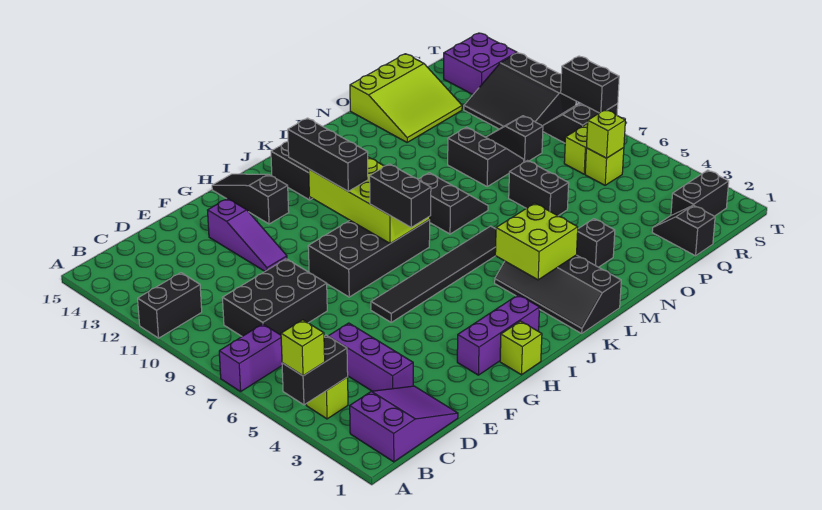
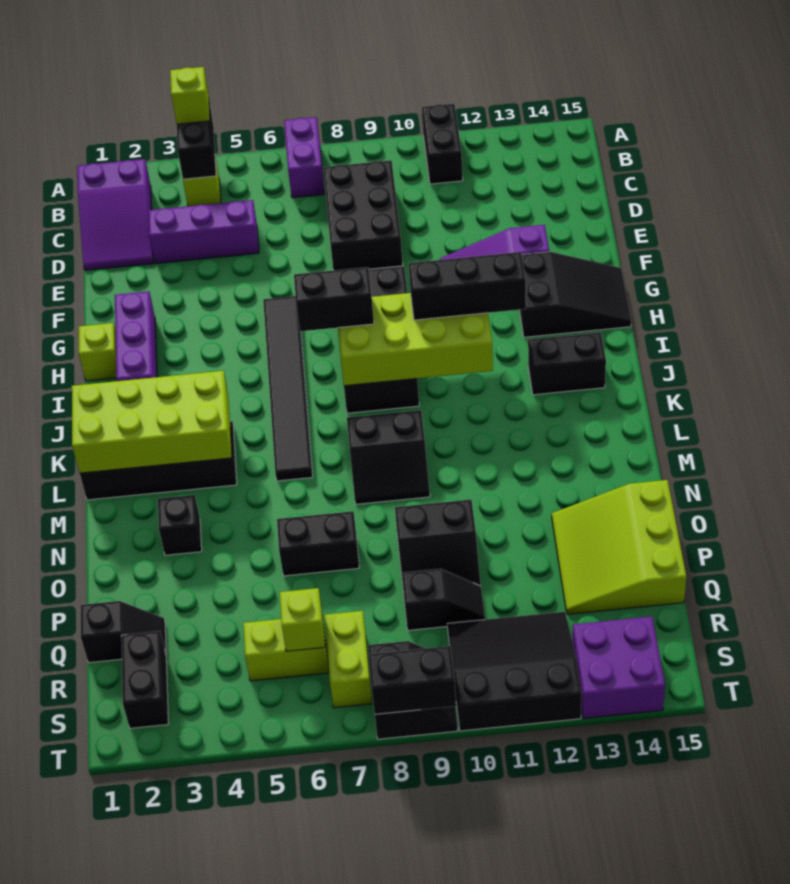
black slope H13:H15 level 1 top 13 -> black slope G13:H15 level 1 top 13
lime brick K3:L4 level 2 -> lime brick K1:L4 level 2
lime brick R6 level 1 -> lime brick R5:R6 level 1

